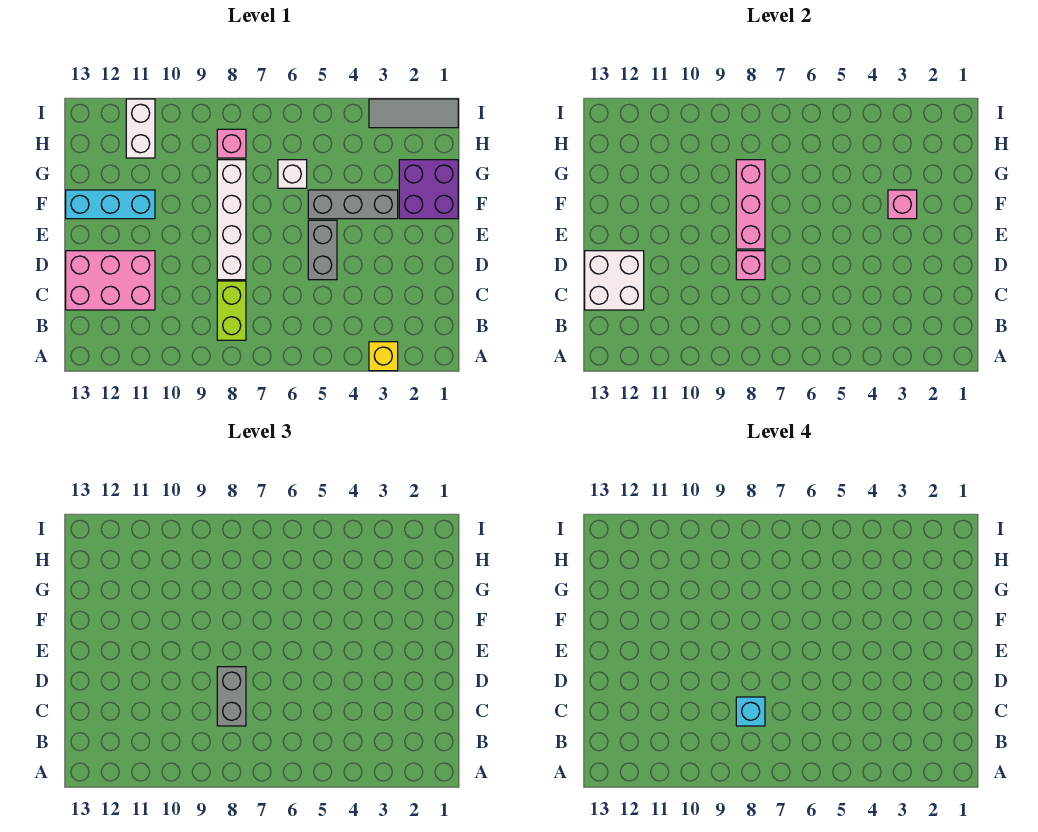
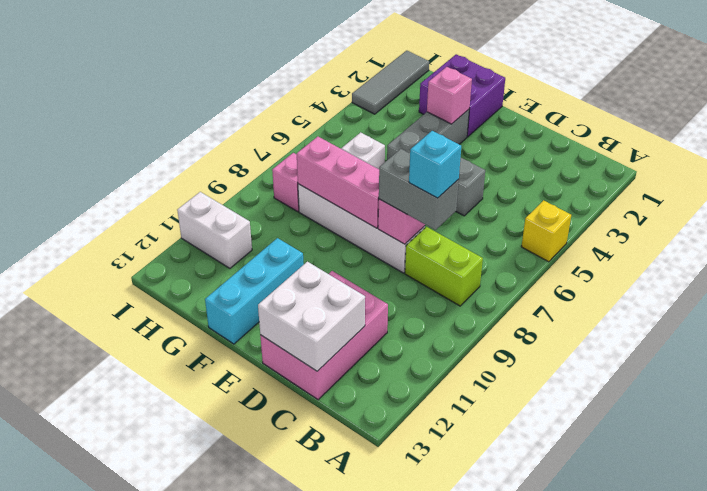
yellow brick A3 level 1 -> yellow brick A5 level 1

